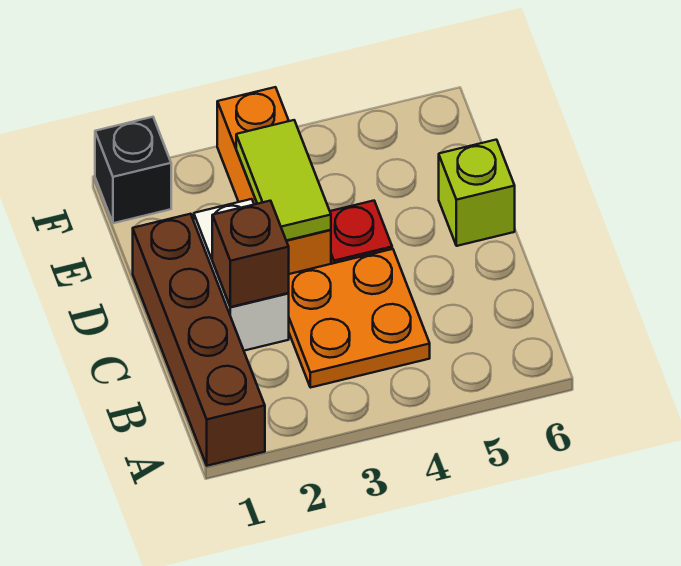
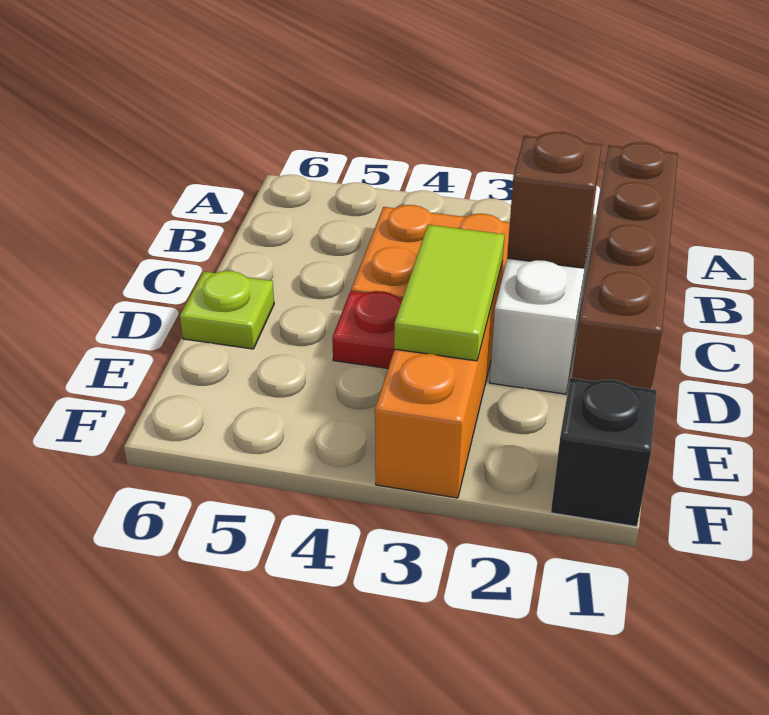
lime brick D6 level 1 -> lime plate D6 level 1

